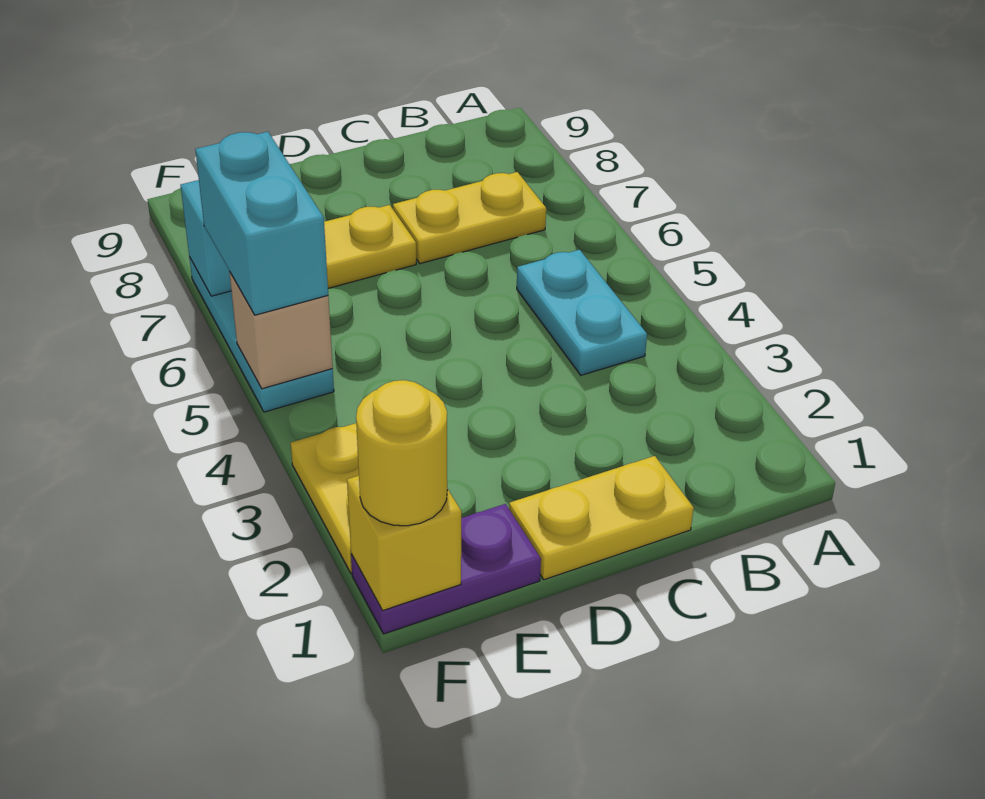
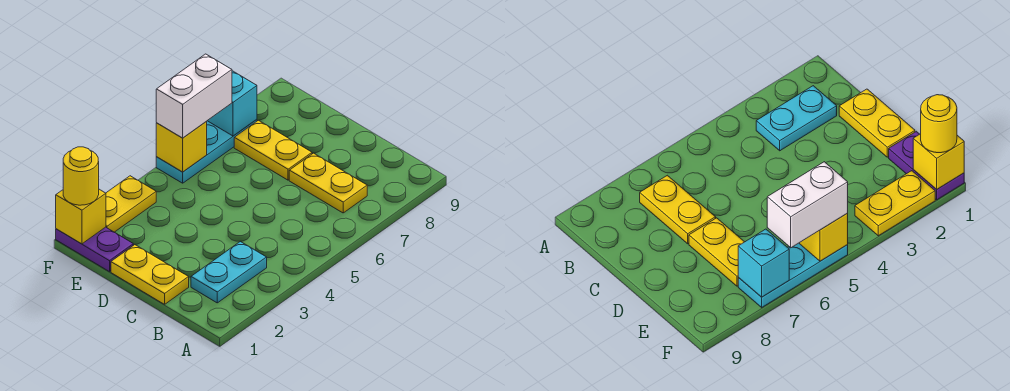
cyan plate B4:B5 level 1 -> cyan plate B2:B3 level 1
tan brick F5 level 2 -> yellow brick F5 level 2
cyan brick F5:F6 level 3 -> white brick F5:F6 level 3

